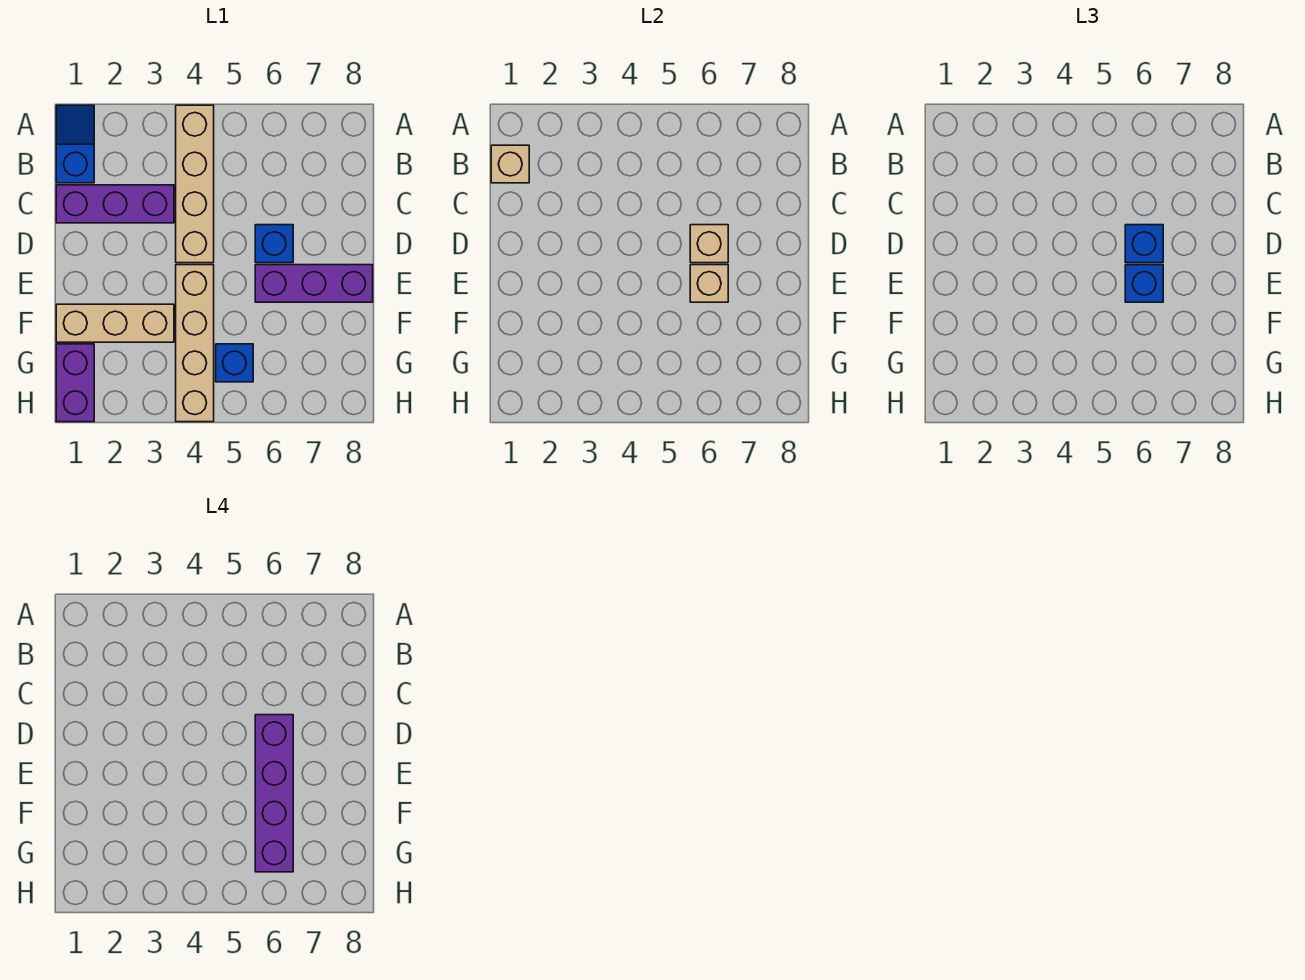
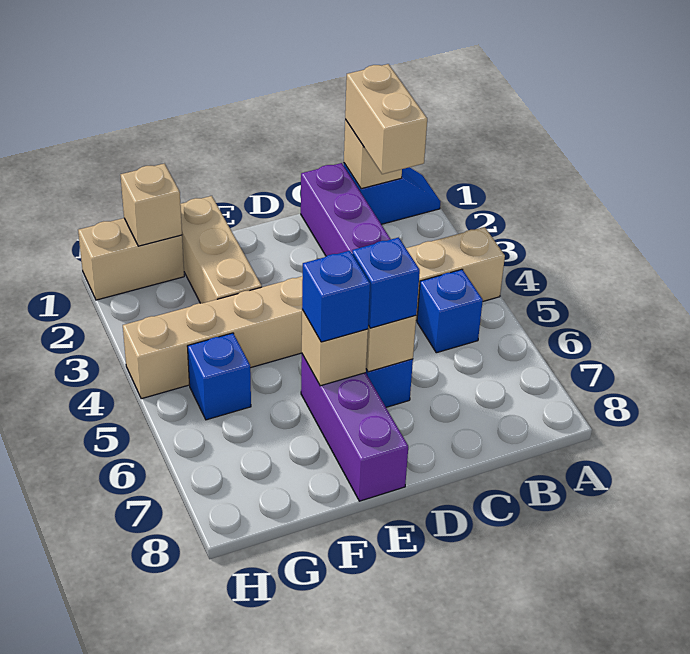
none -> tan brick B1:B2 level 3
none -> blue brick B5 level 1
purple brick D6:G6 level 4 -> none
purple brick G1:H1 level 1 -> tan brick G1:H1 level 1
none -> tan brick G1 level 2

